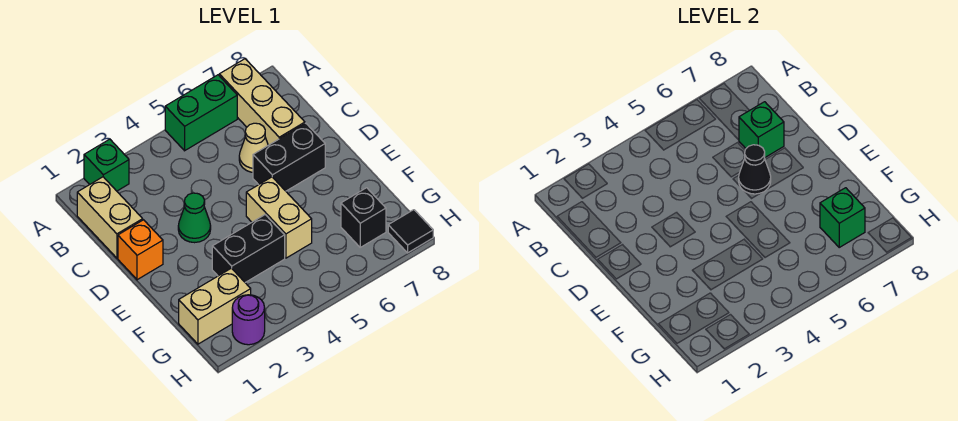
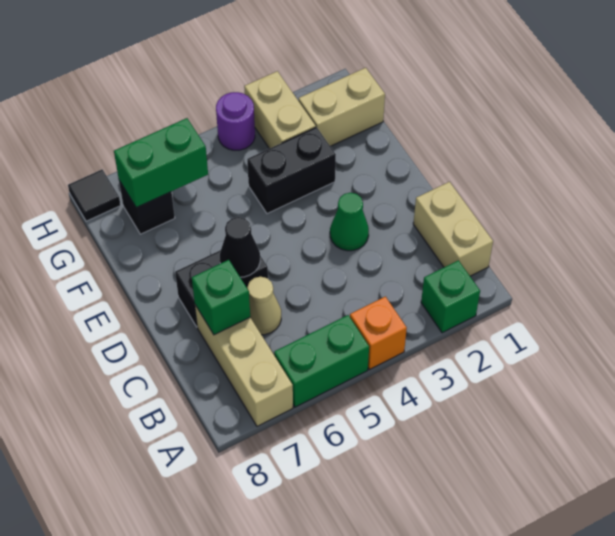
orange brick D1 level 1 -> orange brick A4 level 1
tan brick E5:F5 level 1 -> tan brick G3:H3 level 1
green brick G7 level 2 -> green brick G6:G7 level 2
purple round brick H2 level 1 -> purple round brick H4 level 1

